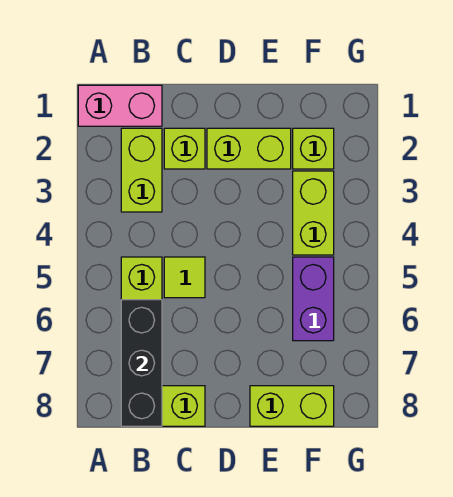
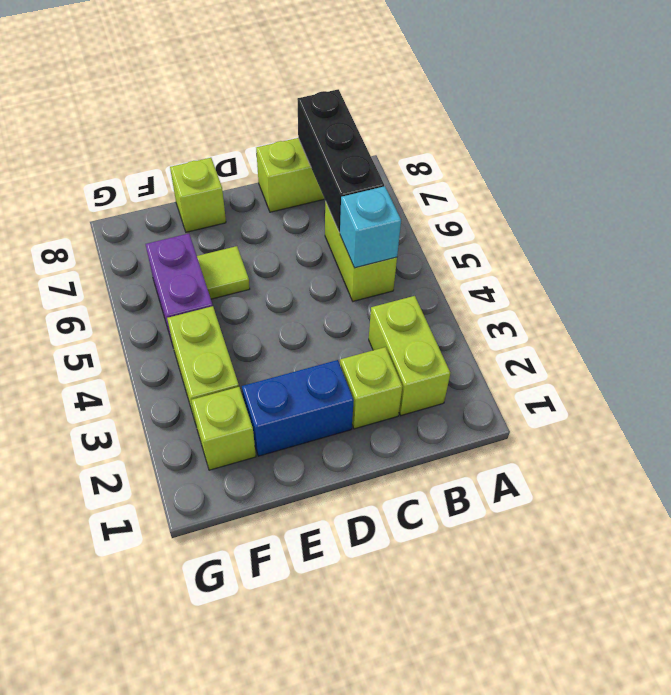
pink brick A1:B1 level 1 -> none
none -> cyan brick B5 level 2
lime tile C5 level 1 -> lime tile E6 level 1
lime brick D2:E2 level 1 -> blue brick D2:E2 level 1
lime brick E8:F8 level 1 -> lime brick E8 level 1

